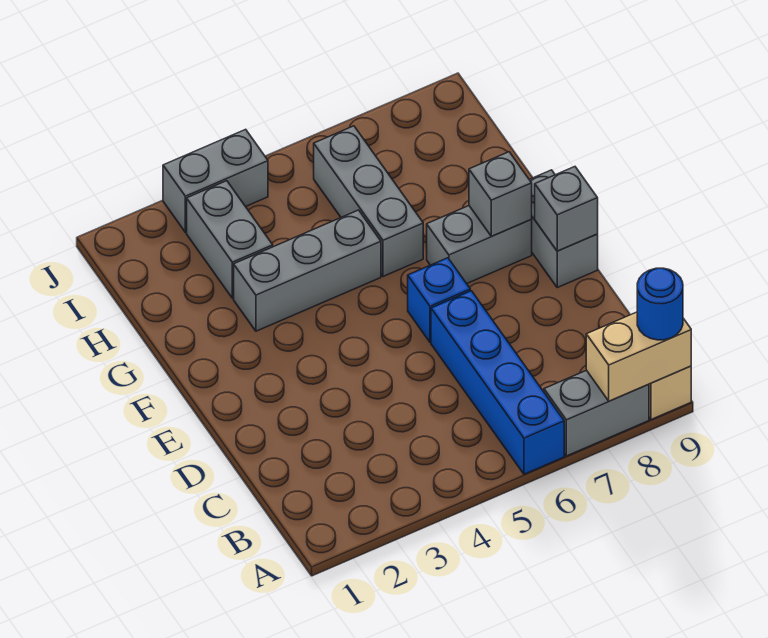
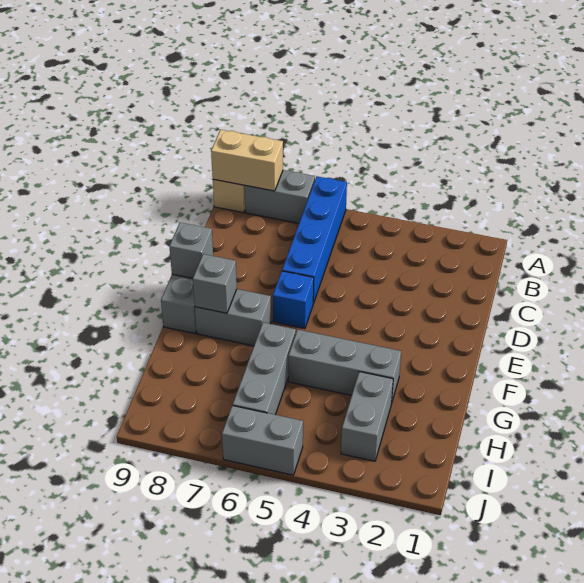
blue round brick A9 level 3 -> none
grey brick J3:J4 level 1 -> grey brick J5:J6 level 1

